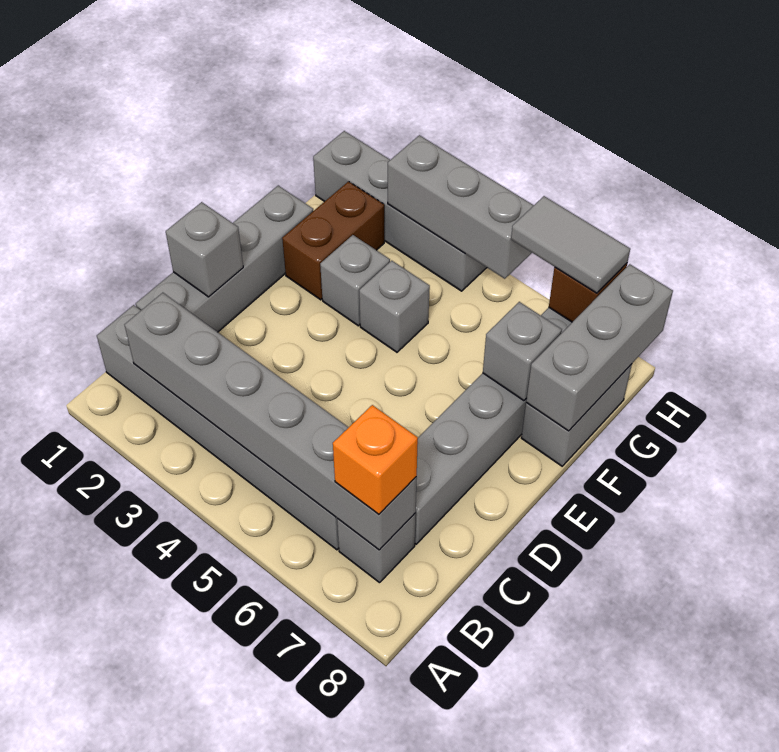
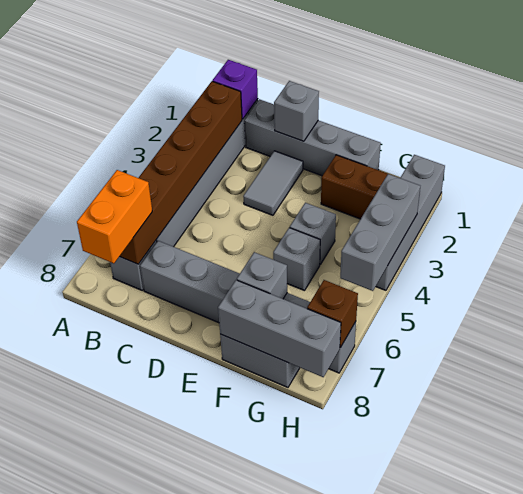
none -> purple brick B1 level 2
grey brick B2:B7 level 2 -> brown brick B2:B7 level 2
orange brick B7 level 3 -> orange brick B7:B8 level 3
grey brick F3 level 1 -> grey brick F5 level 1
grey tile H6:H7 level 3 -> grey tile D2:D3 level 1

